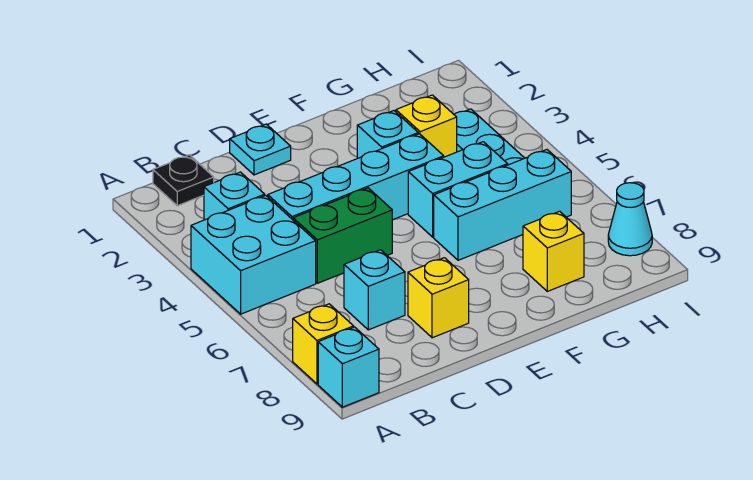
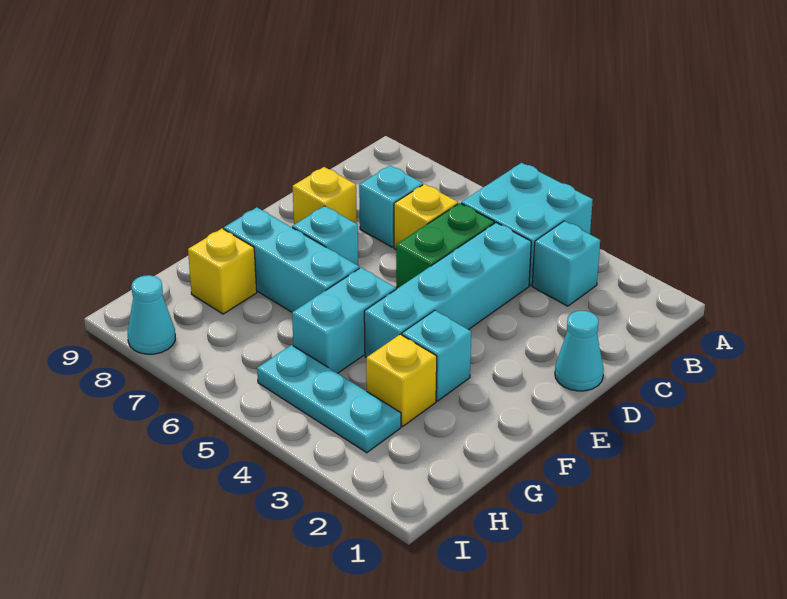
yellow brick A8 level 1 -> yellow brick C6 level 1
cyan brick A9 level 1 -> cyan brick E7 level 1
black plate B1 level 1 -> none
cyan plate D1 level 1 -> cyan cone D1 level 1
cyan brick F6:H6 level 1 -> cyan brick F6:F8 level 1

